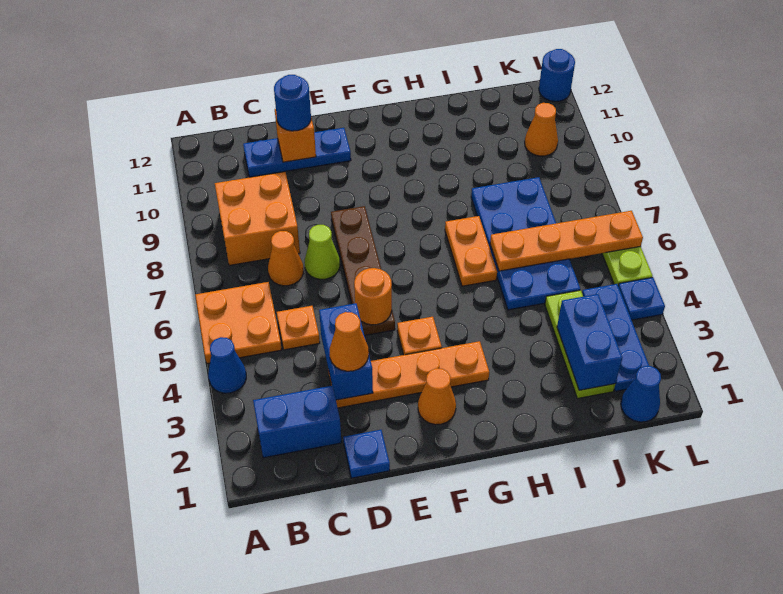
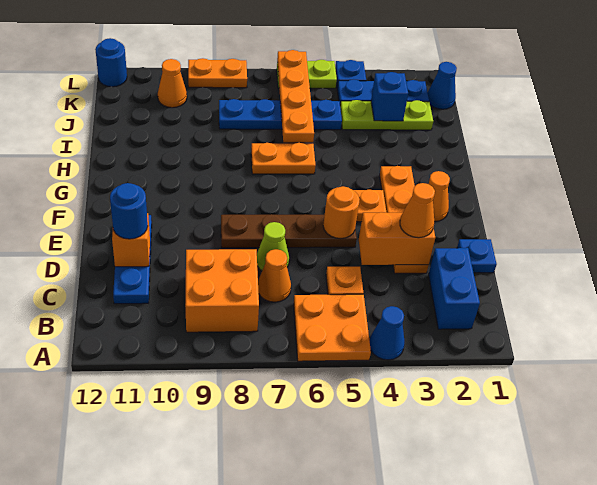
blue brick D3:D4 level 2 -> orange brick D3:D4 level 2
blue plate I5:J8 level 1 -> blue plate J5:J8 level 1
blue brick J2:J3 level 2 -> blue brick J3 level 2
none -> orange plate L8:L9 level 1

